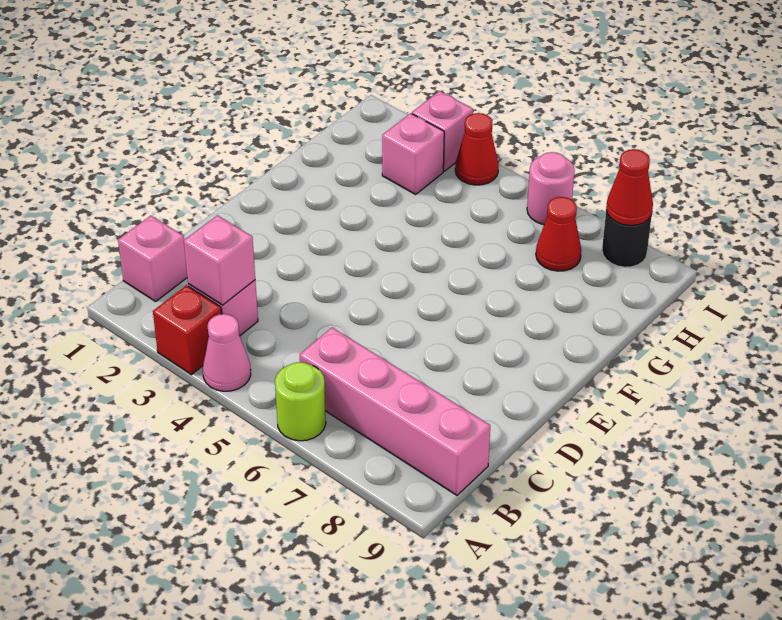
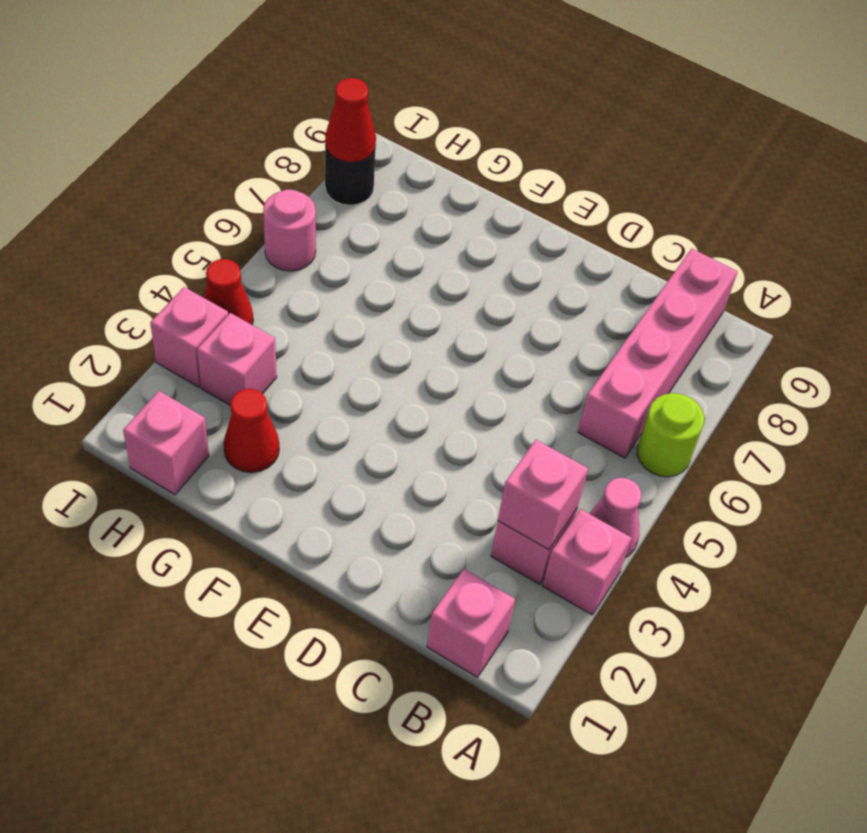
red brick A3 level 1 -> pink brick A3 level 1
none -> pink brick H1 level 1
red cone H7 level 1 -> red cone G2 level 1

